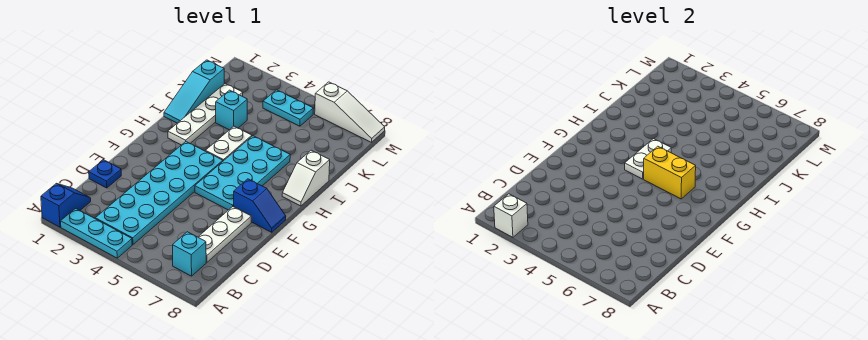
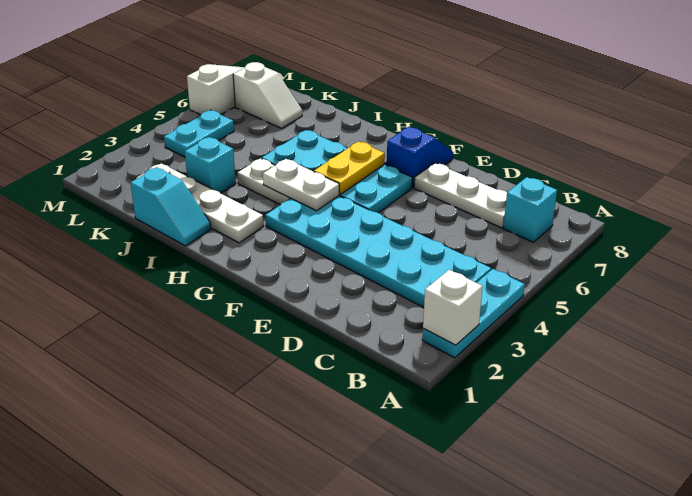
blue slope A1:B1 level 1 top A -> none
blue plate D1 level 1 -> none
yellow brick G5:G6 level 2 -> yellow plate G5:G6 level 2
white slope H8:I8 level 1 top I -> white slope K7:L7 level 1 top L
cyan slope I1:K1 level 1 top K -> cyan slope I1:J1 level 1 top J

